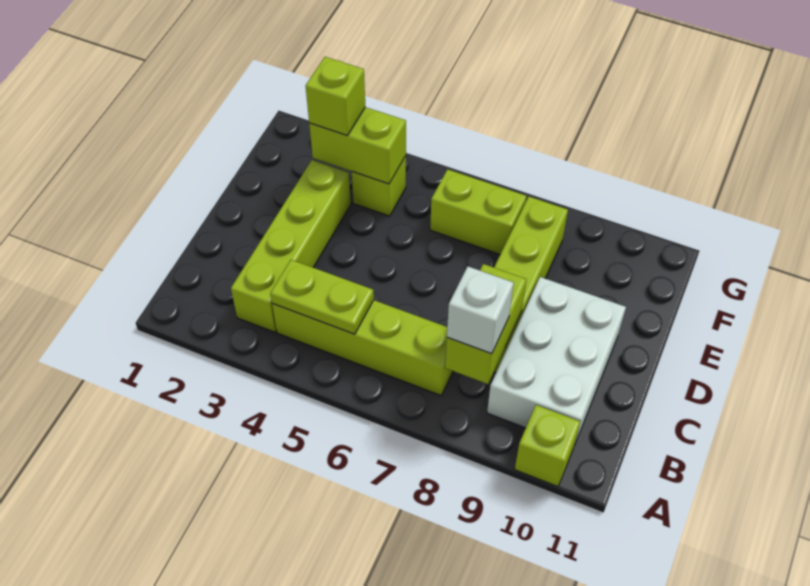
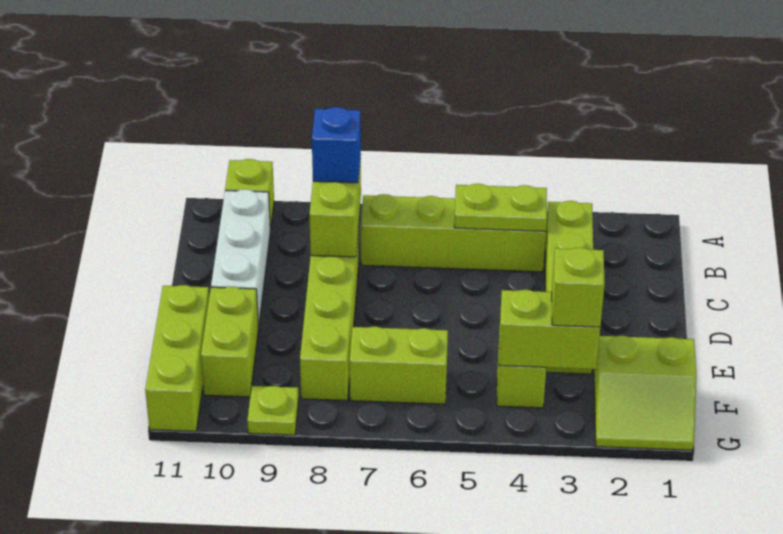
white brick B8 level 3 -> blue brick B8 level 3
white brick B9:D10 level 1 -> white brick B10:D10 level 1
none -> lime brick E10:F10 level 1
none -> lime brick E11:G11 level 1
none -> lime slope F1:G2 level 1 top F
none -> lime plate G9 level 1

